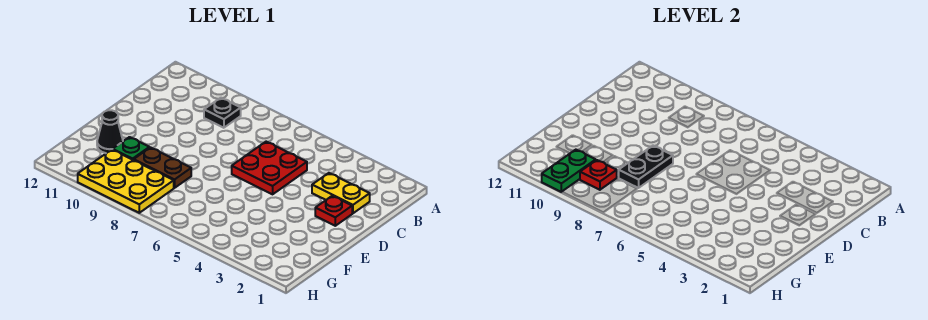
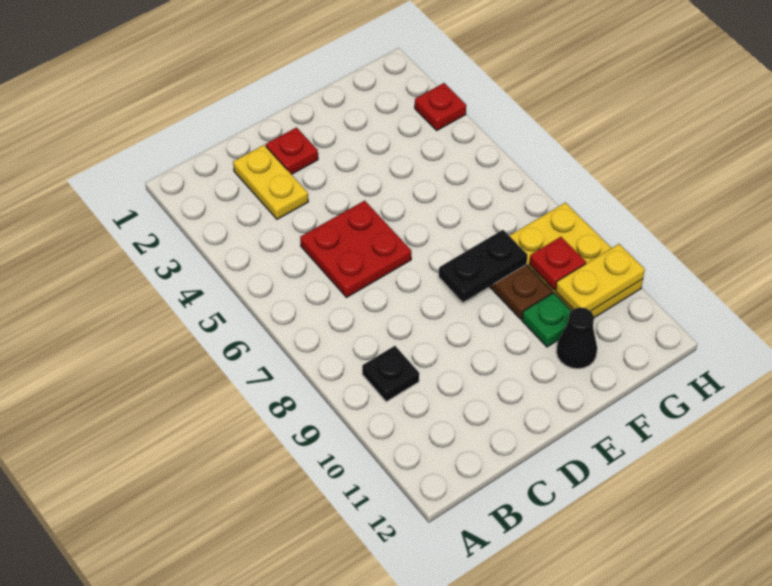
green plate G10:H10 level 2 -> yellow plate G10:H10 level 2
none -> red plate H3 level 1

